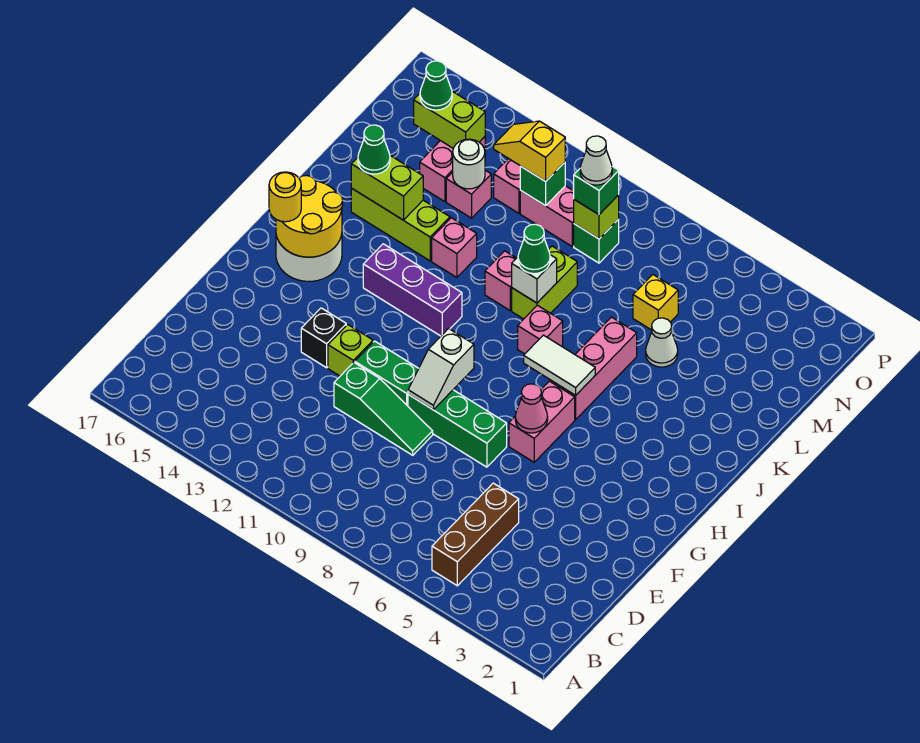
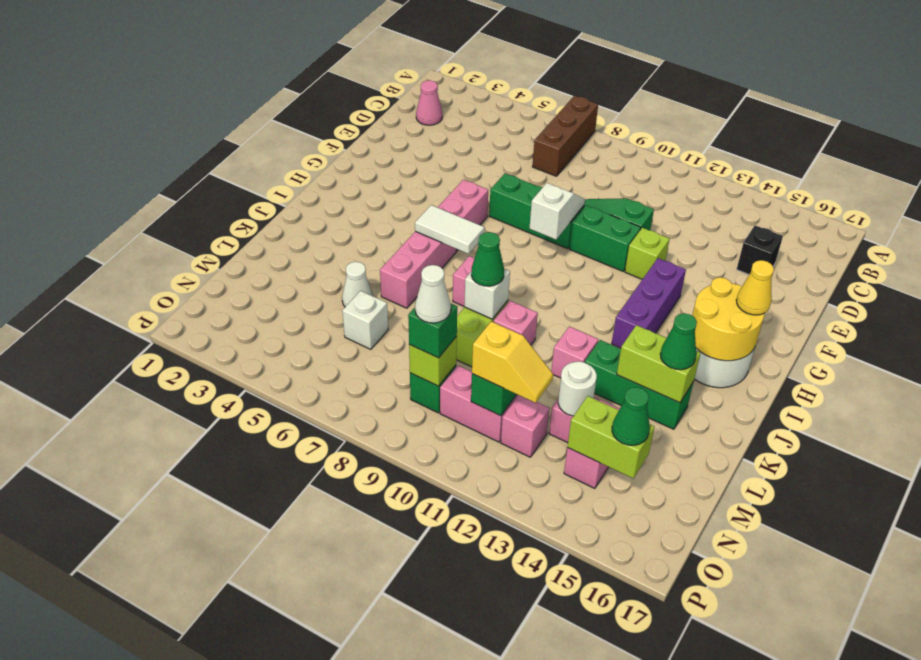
brown brick B5:D5 level 1 -> brown brick A7:C7 level 1
black brick F13 level 1 -> black brick D15 level 1
pink cone G6 level 2 -> pink cone C2 level 1
yellow round brick H16 level 3 -> yellow cone H16 level 3
purple brick I11:I13 level 1 -> purple brick G13:I13 level 1
lime brick K13:K15 level 1 -> green brick K13:K15 level 1
yellow brick M6 level 1 -> white brick M6 level 1

